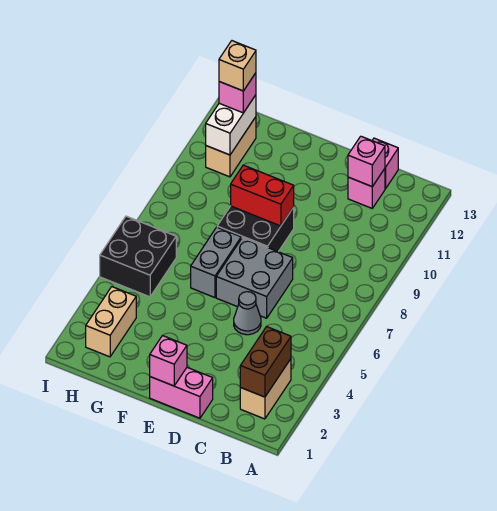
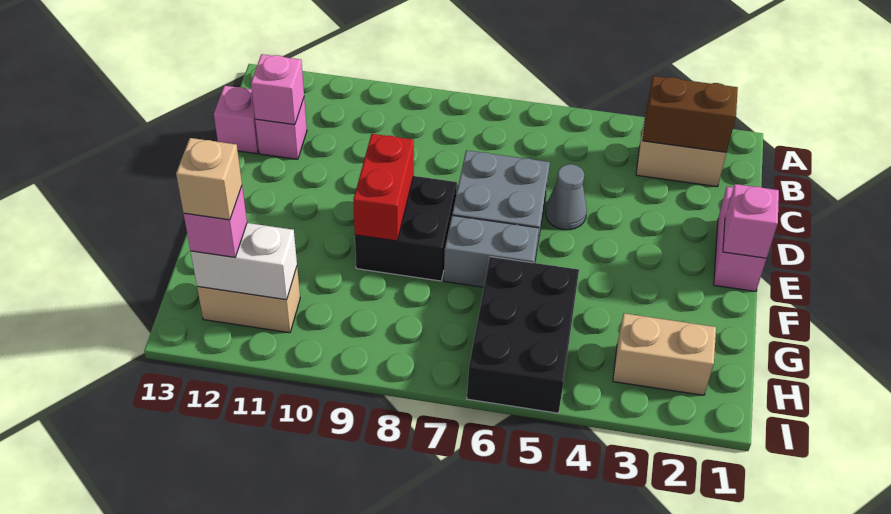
black brick H5:I6 level 1 -> black brick G5:I6 level 1

